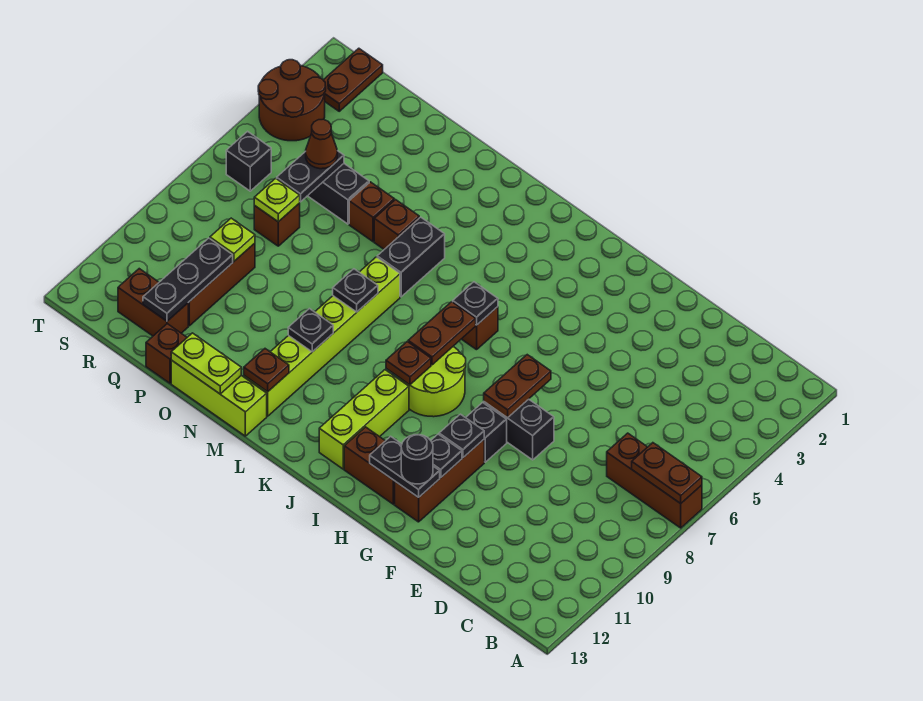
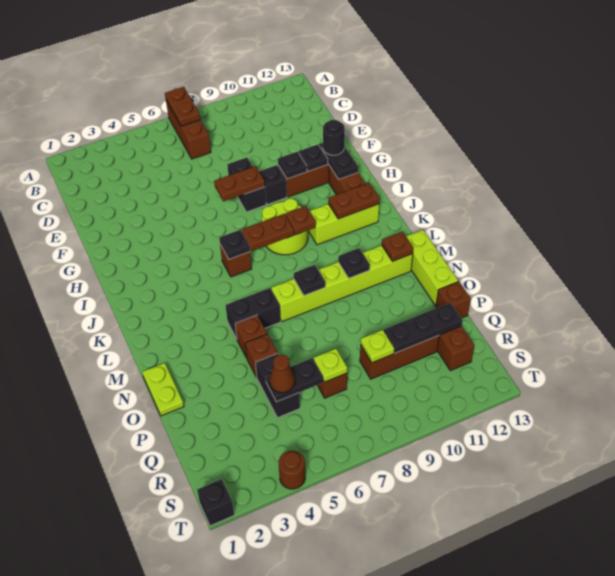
lime plate N13:O13 level 2 -> lime plate N1:O1 level 1
brown plate S1:S2 level 1 -> brown plate J11:J12 level 2
brown round brick S3:T4 level 1 -> brown round brick T4 level 1
black brick S6 level 1 -> black brick T1 level 1

